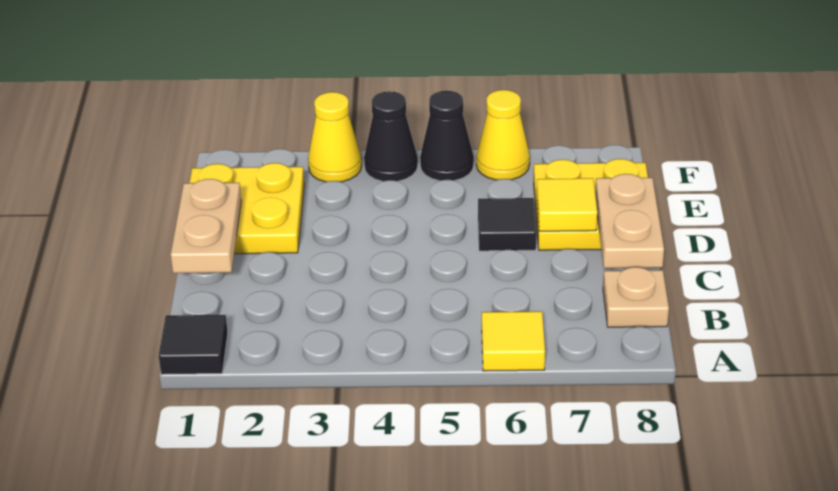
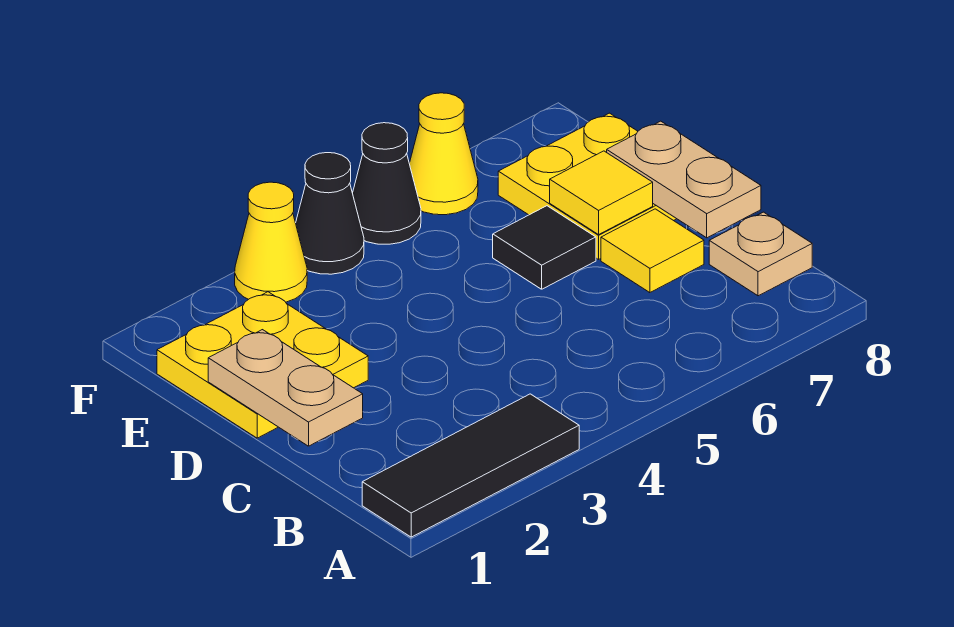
black tile A1 level 1 -> black tile A1:A3 level 1
yellow tile A6 level 1 -> yellow tile C7 level 1

